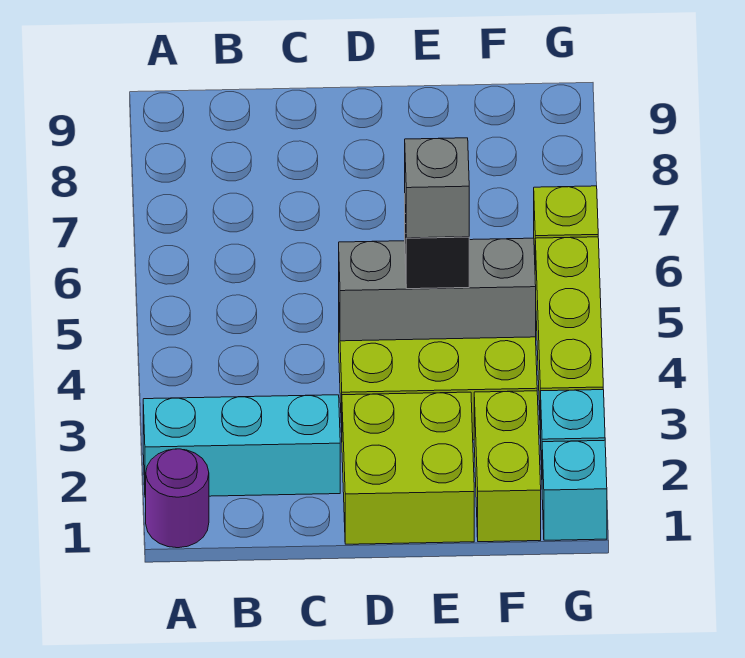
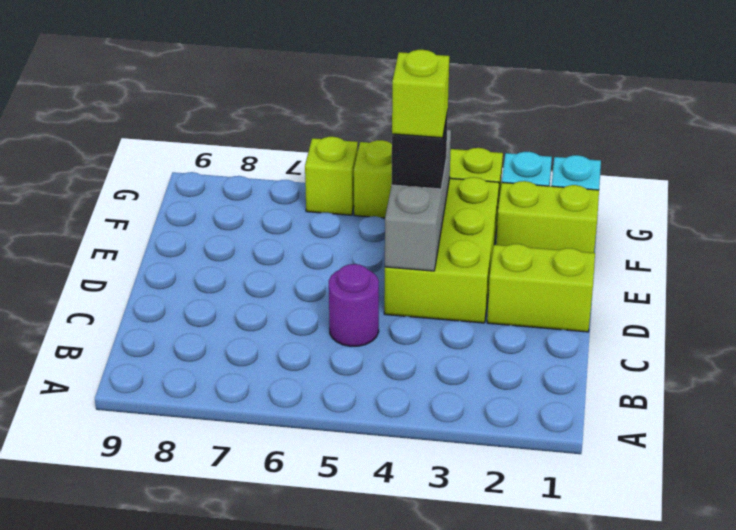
purple round brick A1 level 1 -> purple round brick C5 level 1
cyan brick A2:C2 level 1 -> none
lime brick D1:E2 level 1 -> lime brick D1:D2 level 1
grey brick E4 level 4 -> lime brick E4 level 4

